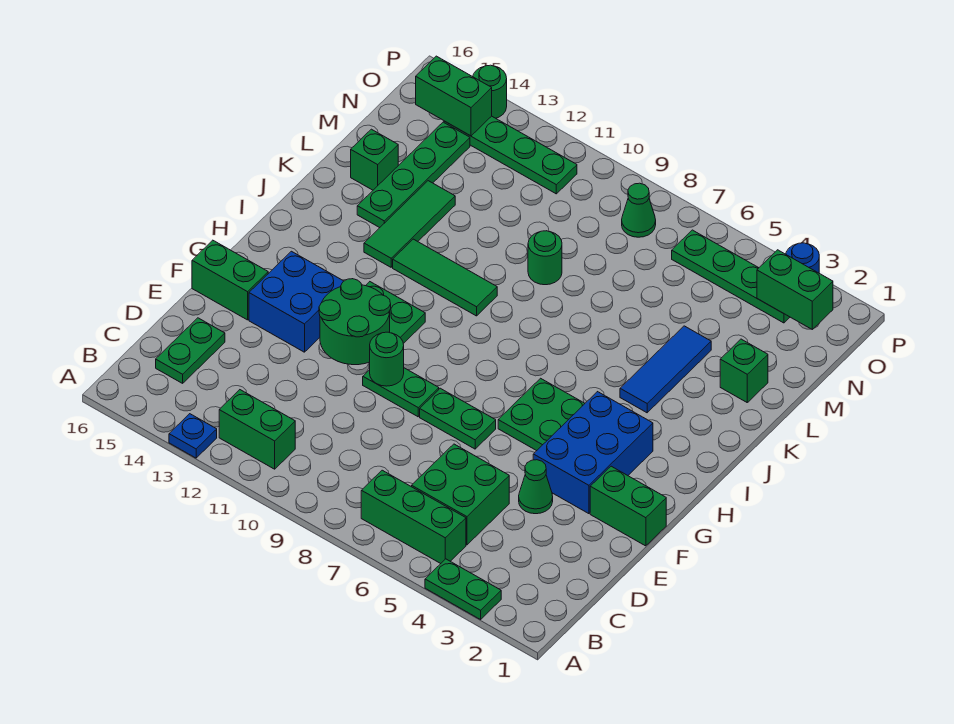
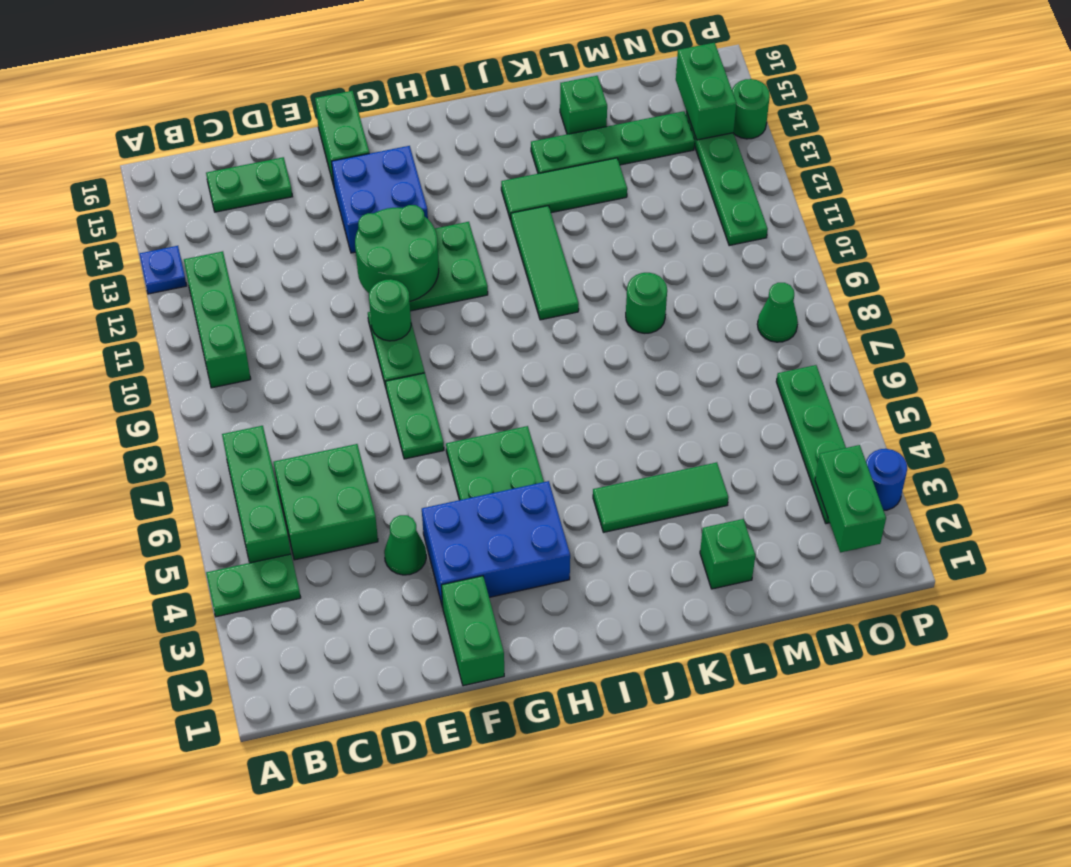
green plate A3:A4 level 1 -> green plate A4:B4 level 1
green brick B11:B12 level 1 -> green brick B10:B12 level 1
blue tile J4:L4 level 1 -> green tile J4:L4 level 1

